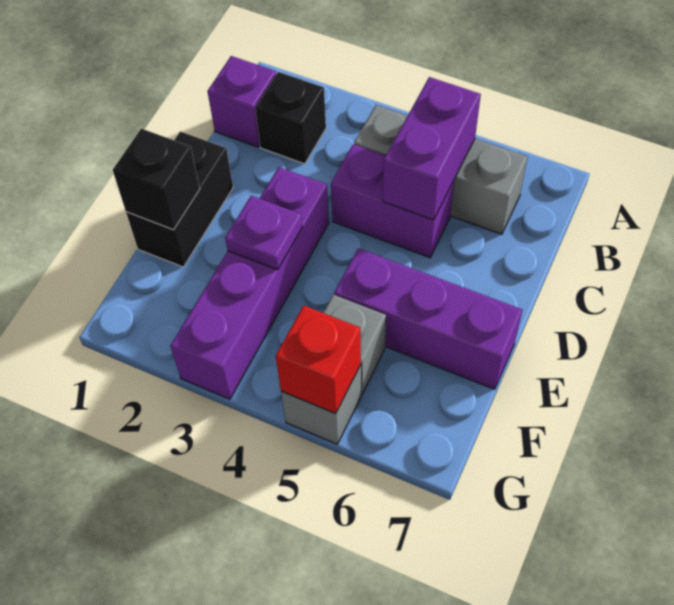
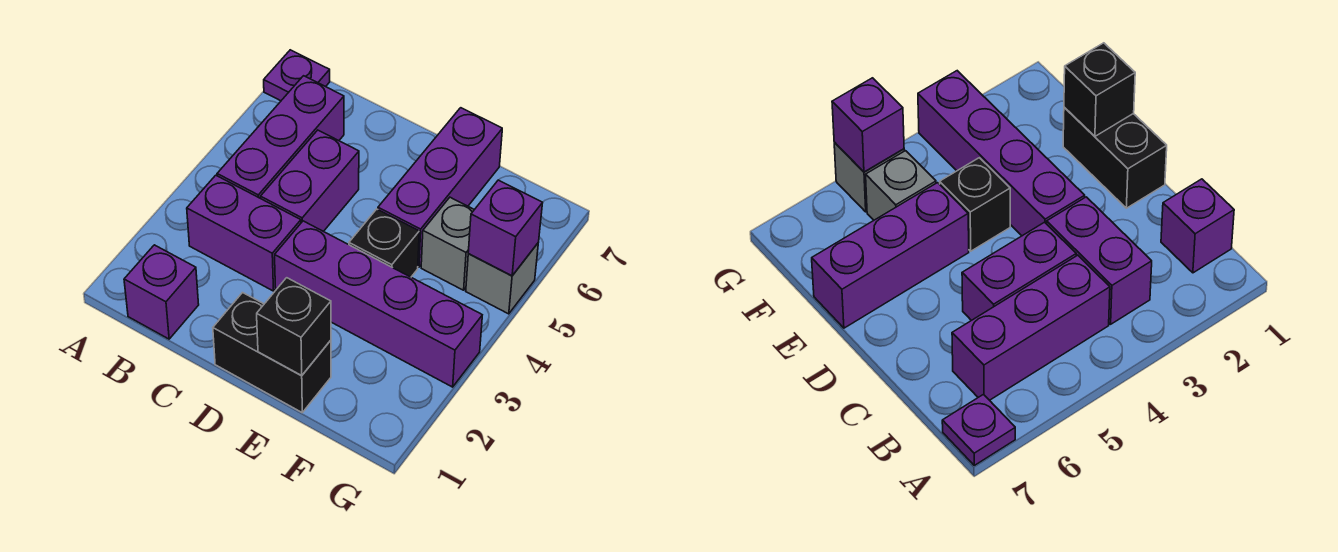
black brick B2 level 1 -> black brick E4 level 1
grey brick B4:B6 level 1 -> purple brick B4:B6 level 1
purple brick B5:C5 level 2 -> purple brick B3:C3 level 1
purple plate E3 level 2 -> purple plate A7 level 1
red brick G5 level 2 -> purple brick G5 level 2

